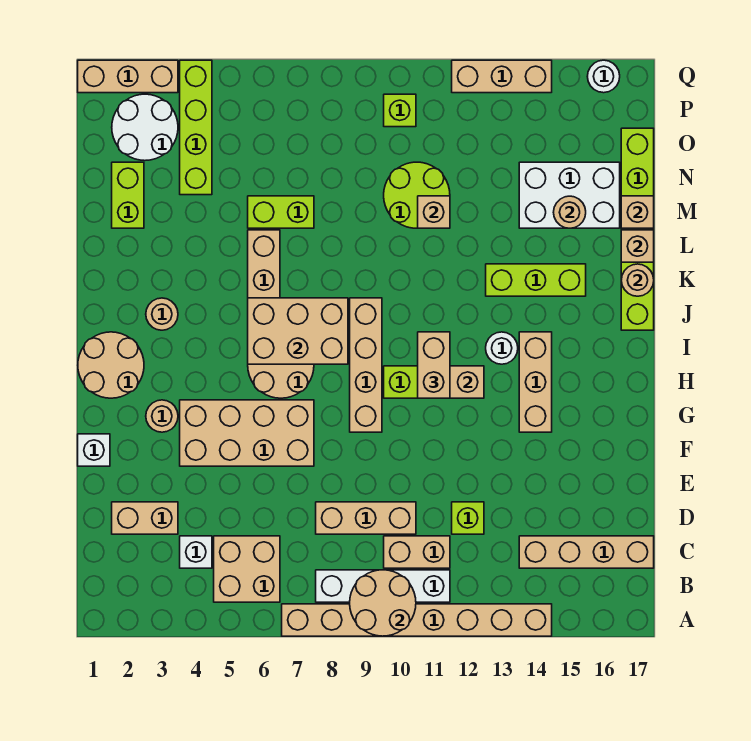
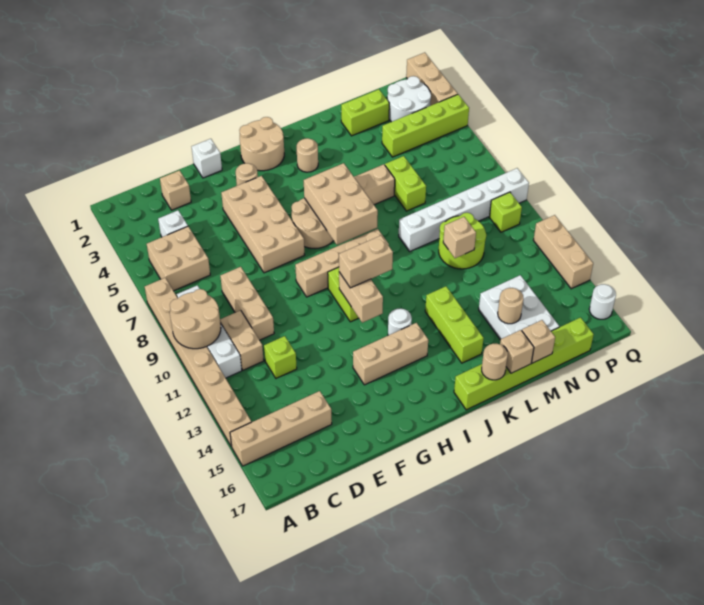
tan brick C14:C17 level 1 -> tan brick A15:D15 level 1
tan brick D2:D3 level 1 -> tan brick D2 level 1
none -> white brick L9:Q9 level 1

